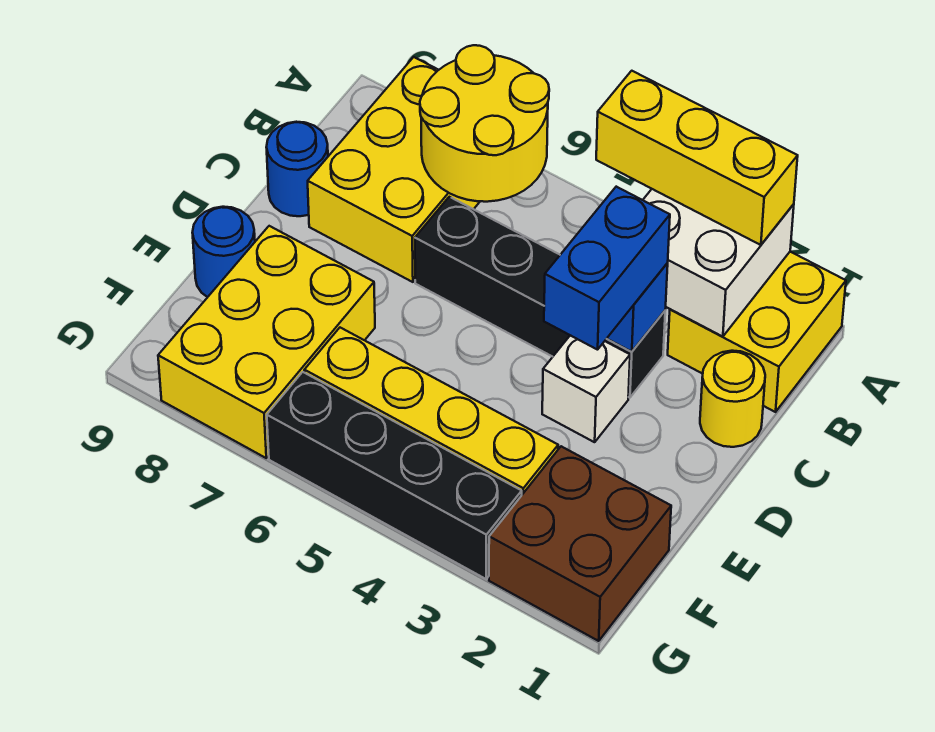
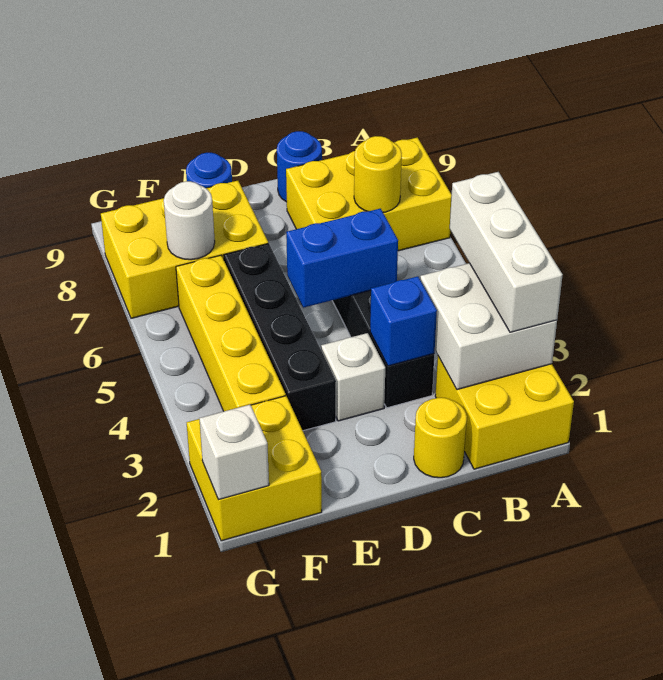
yellow brick A2:A4 level 3 -> white brick A2:A4 level 3
yellow round brick A6:B7 level 2 -> yellow round brick B7 level 2
blue brick C3:D3 level 3 -> blue brick C5:D5 level 2
brown brick F1:G2 level 1 -> yellow brick F1:G2 level 1
none -> white round brick F7 level 2
none -> white brick G1 level 2
black brick G3:G6 level 1 -> black brick E3:E6 level 1

